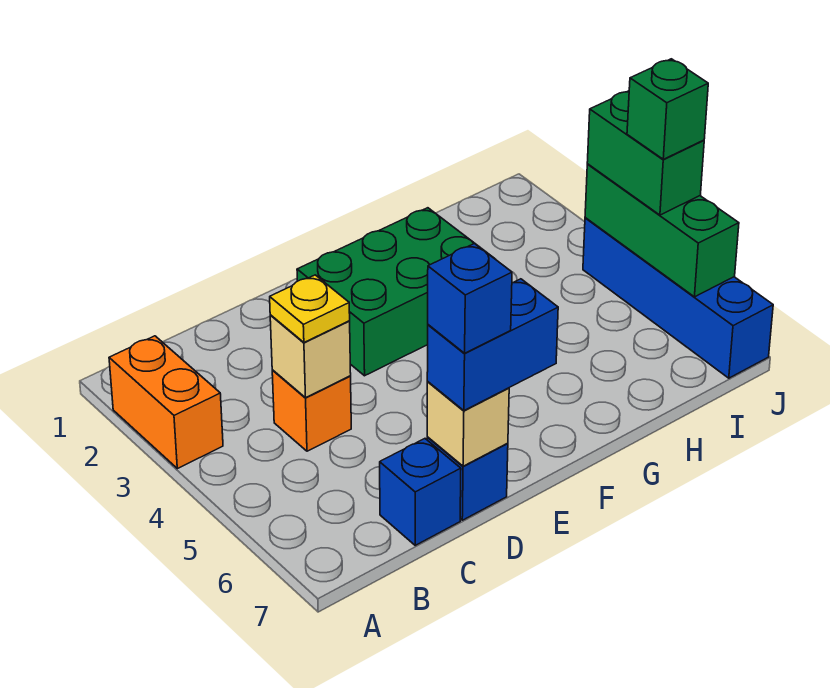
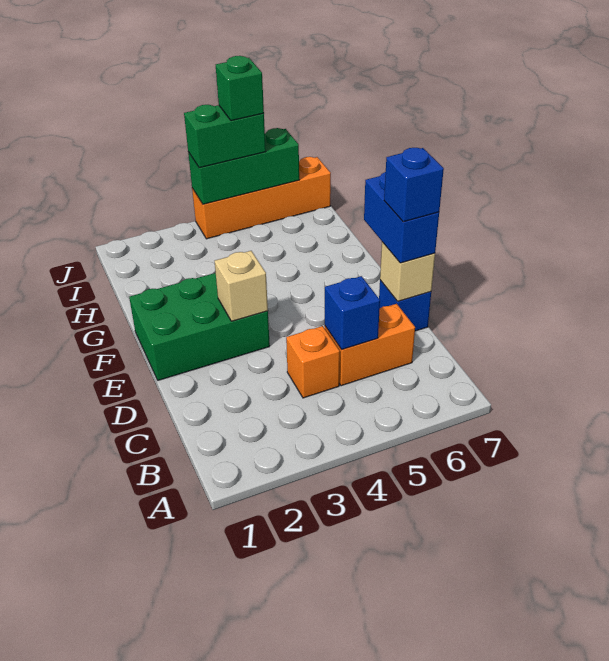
orange brick A2:A3 level 1 -> orange brick C5:C6 level 1
tan brick C4 level 2 -> tan brick E3 level 2
yellow plate C4 level 3 -> none
blue brick C7 level 1 -> blue brick C5 level 2
green brick E2:G3 level 1 -> green brick E1:F3 level 1
blue brick J4:J7 level 1 -> orange brick J4:J7 level 1

